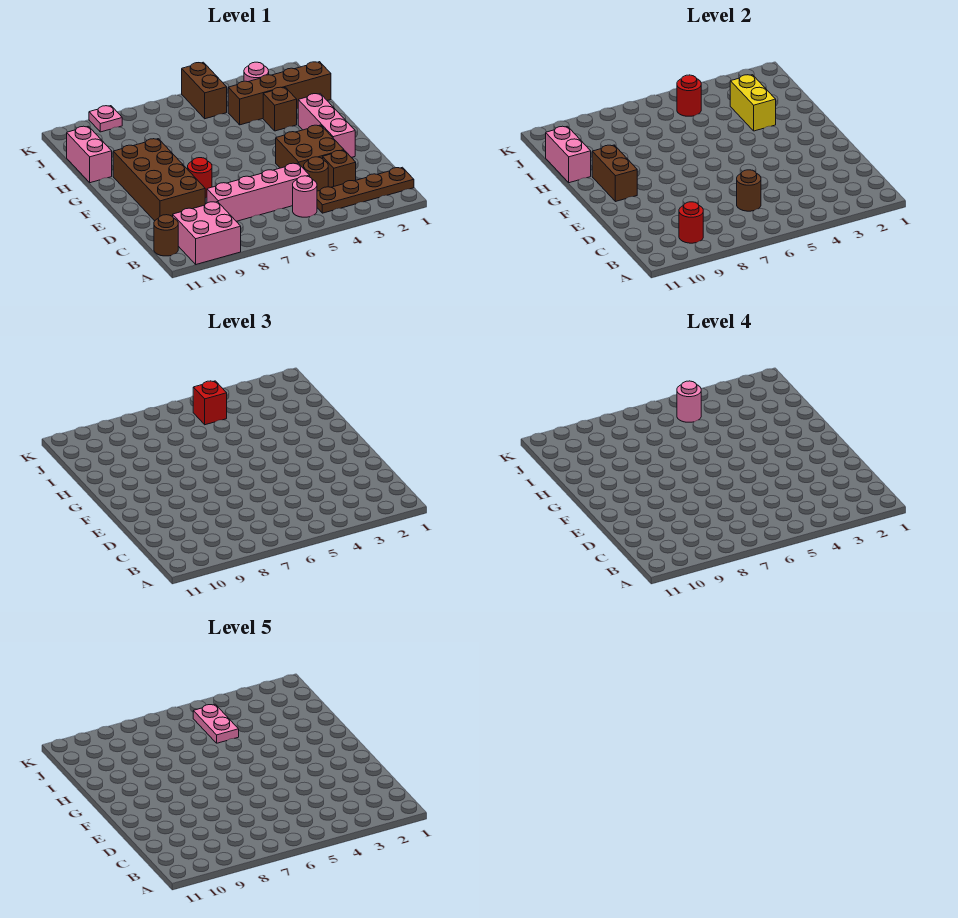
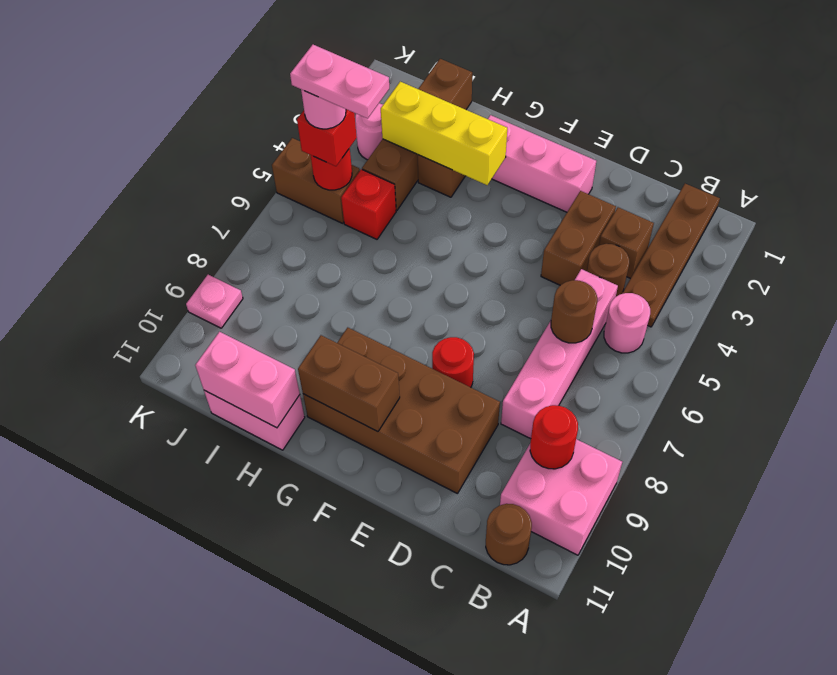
brown brick D3:E4 level 1 -> brown brick D3:D4 level 1
yellow brick H3:I3 level 2 -> yellow brick G3:I3 level 2
none -> red brick I5 level 1

